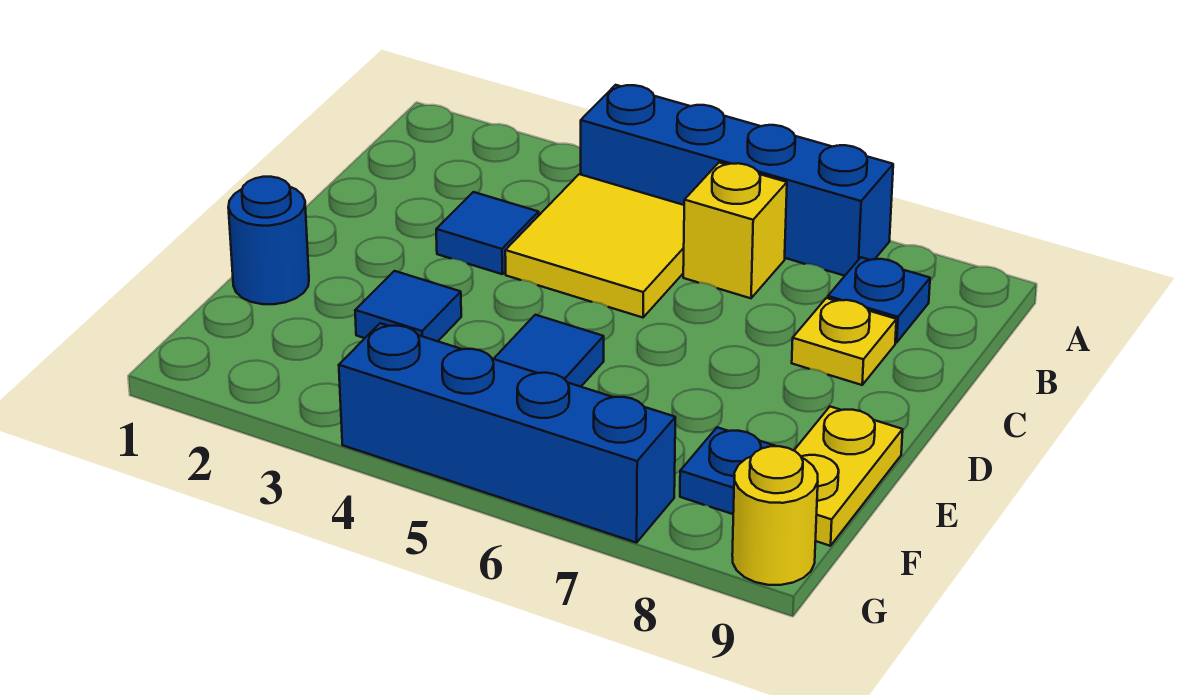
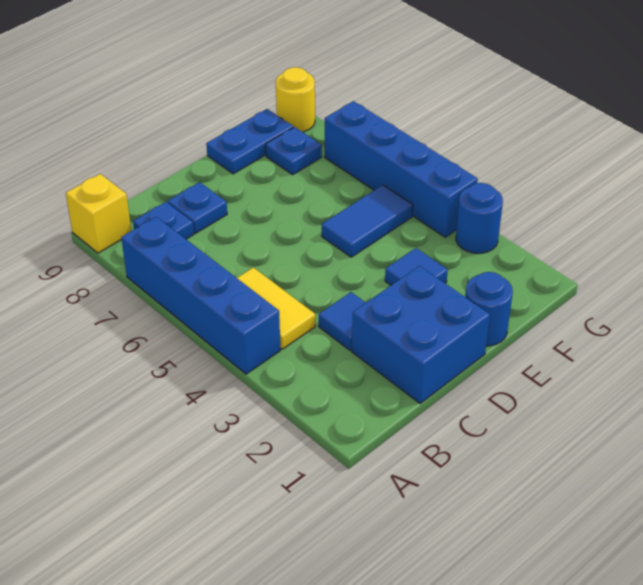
yellow tile B4:C5 level 1 -> yellow tile B4:B5 level 1
yellow brick B6 level 1 -> yellow brick A9 level 1
none -> blue brick C1:D2 level 1
yellow plate C8 level 1 -> blue plate C8 level 1
yellow plate E9:F9 level 1 -> blue plate E9:F9 level 1
none -> blue round brick G3 level 1

